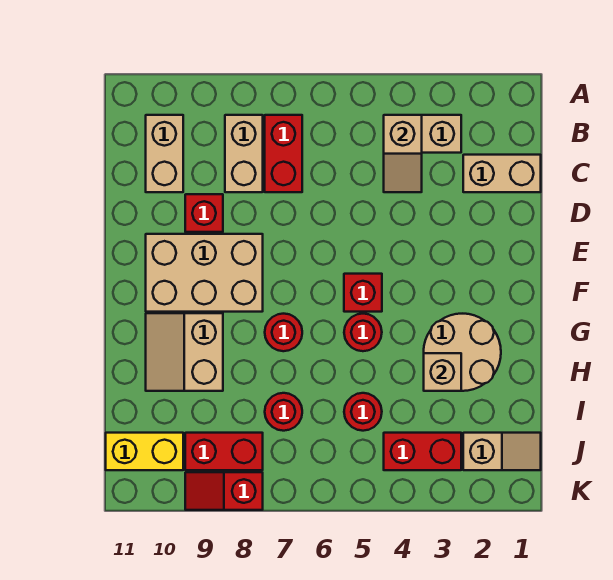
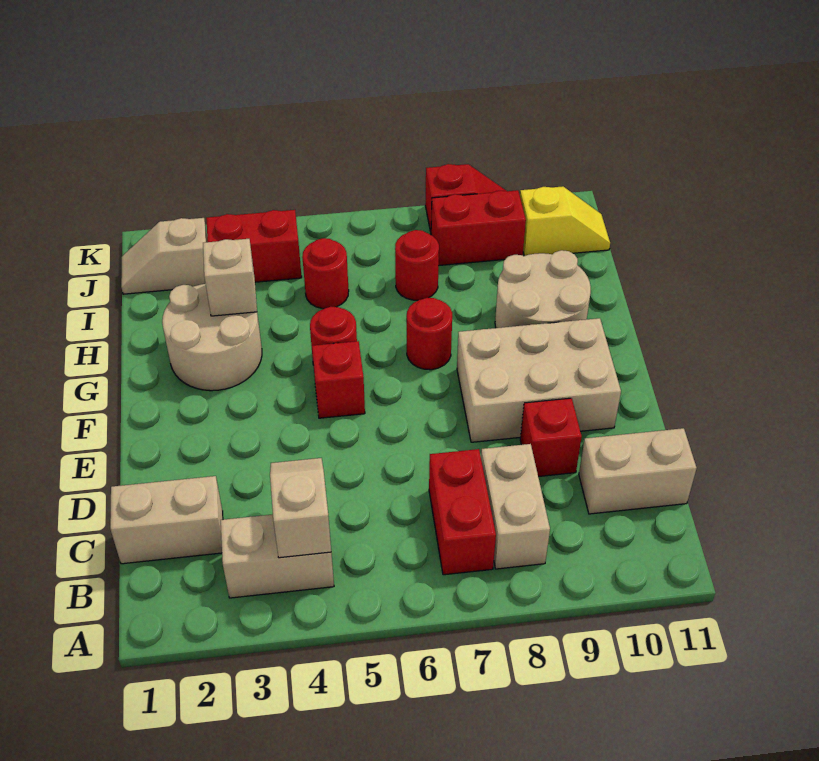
tan brick B10:C10 level 1 -> tan brick C10:C11 level 1
tan slope G9:H10 level 1 top 9 -> tan round brick G9:H10 level 1
yellow brick J10:J11 level 1 -> yellow slope J10:J11 level 1 top 10

